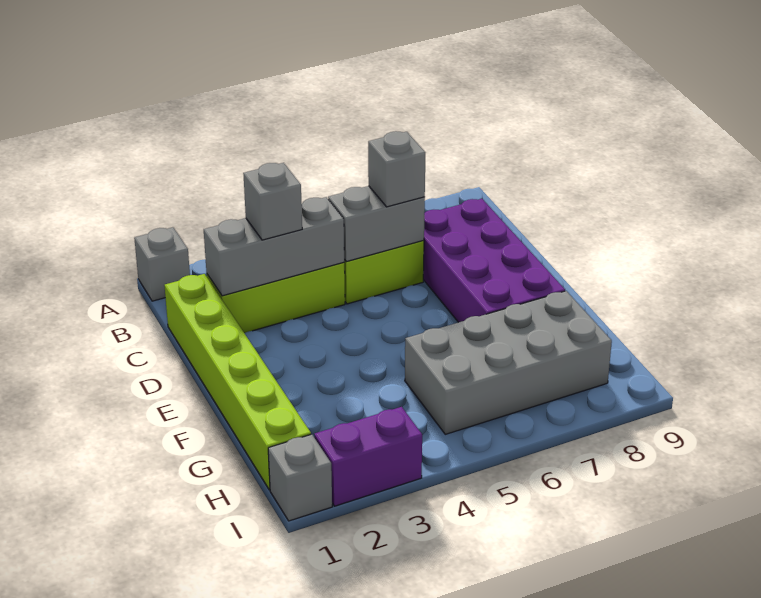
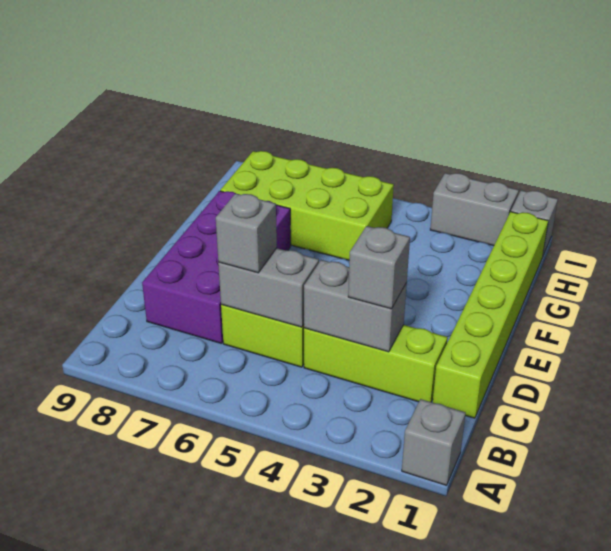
grey brick C2:C4 level 2 -> grey brick C3:C4 level 2
grey brick G5:H8 level 1 -> lime brick G5:H8 level 1
purple brick I2:I3 level 1 -> grey brick I2:I3 level 1

